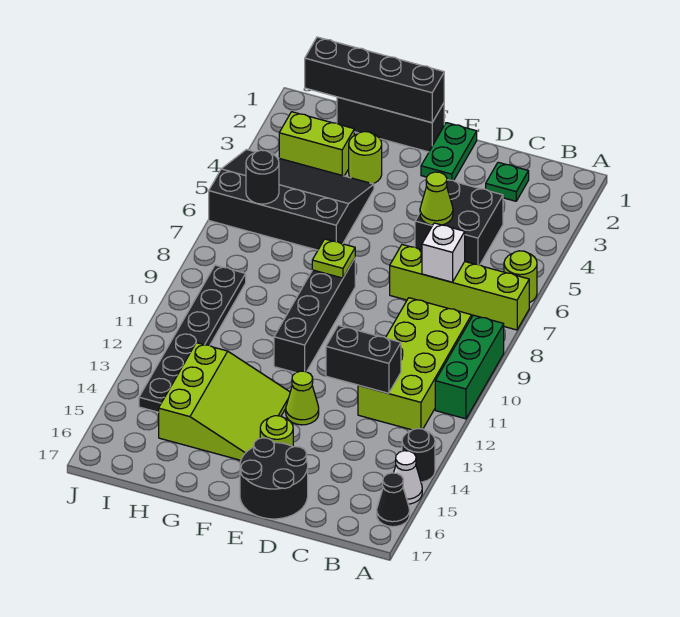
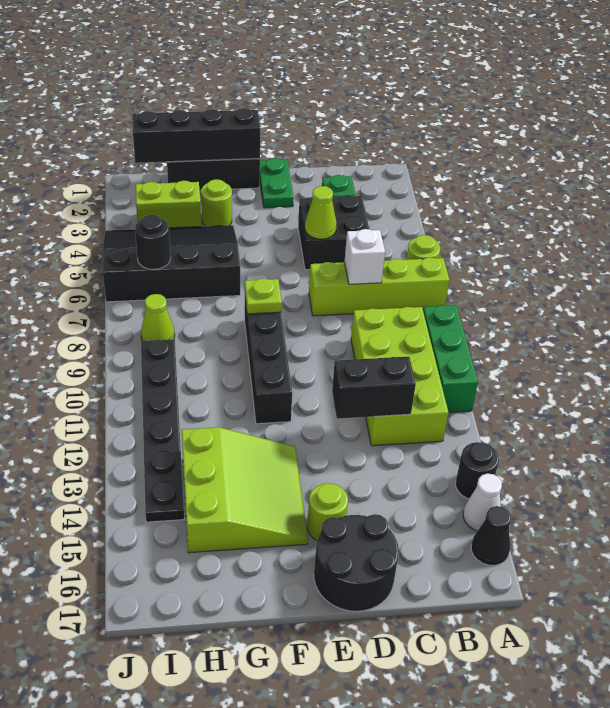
lime cone E13 level 1 -> lime cone I8 level 1

